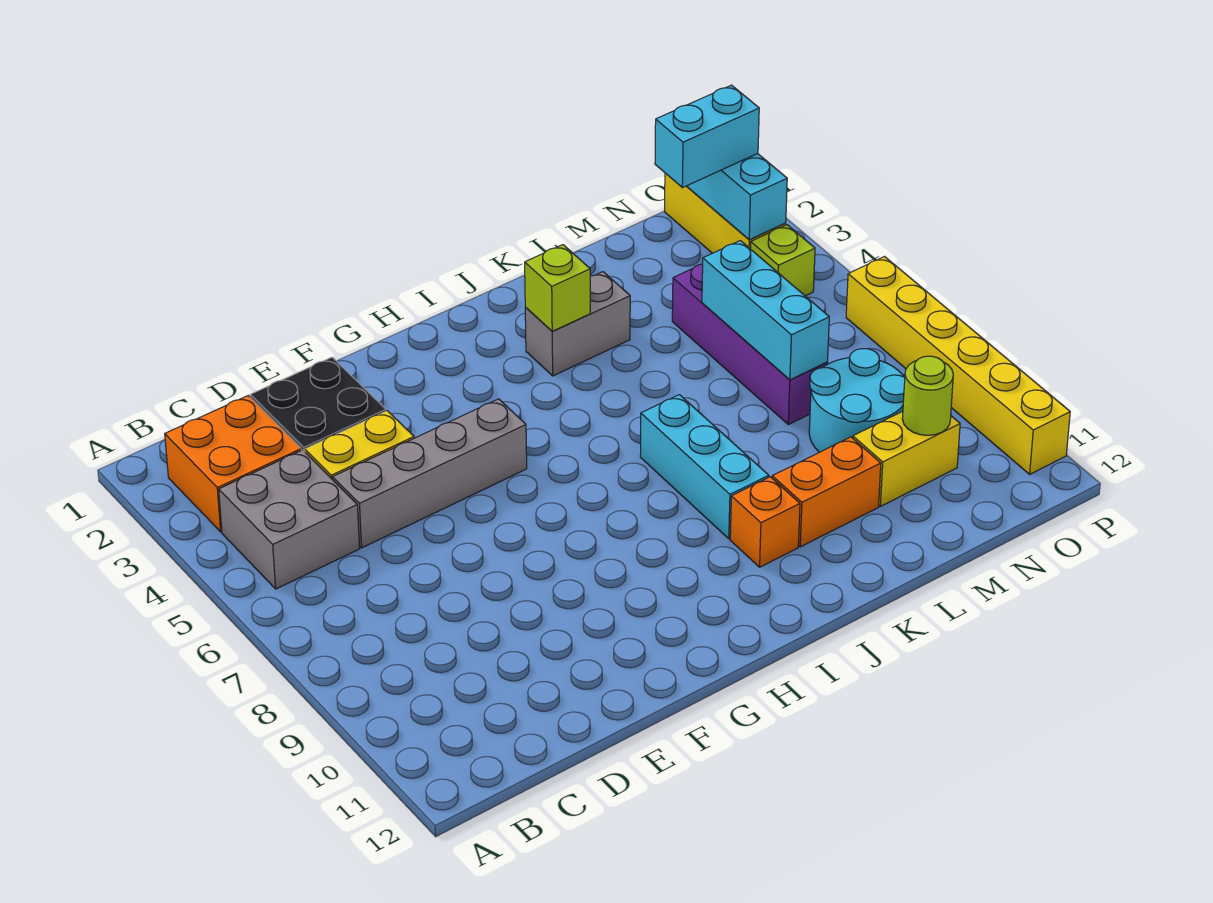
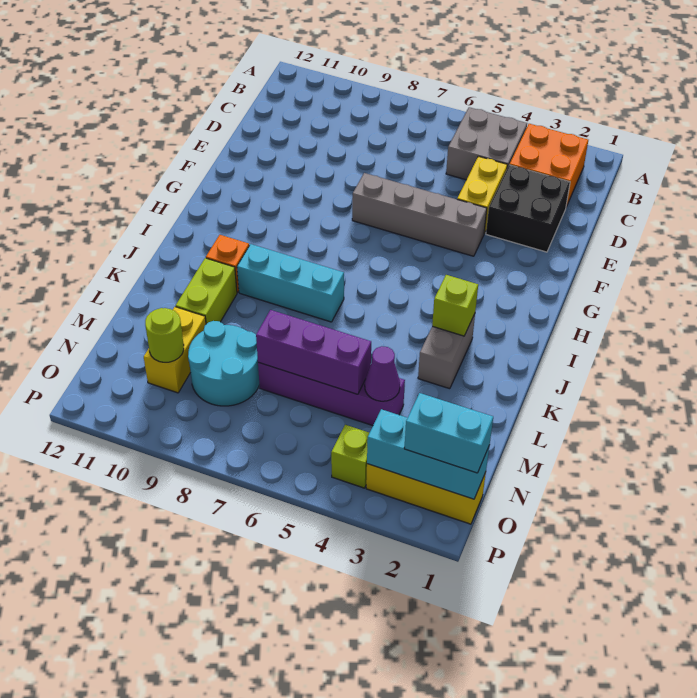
grey brick D5:G5 level 1 -> grey brick F4:F7 level 1
orange brick K10:L10 level 1 -> lime brick K10:L10 level 1
none -> purple cone M4 level 2
cyan brick M5:M7 level 2 -> purple brick M5:M7 level 2
cyan brick N2:O2 level 3 -> cyan brick O1:O2 level 3
yellow brick P6:P11 level 1 -> none

